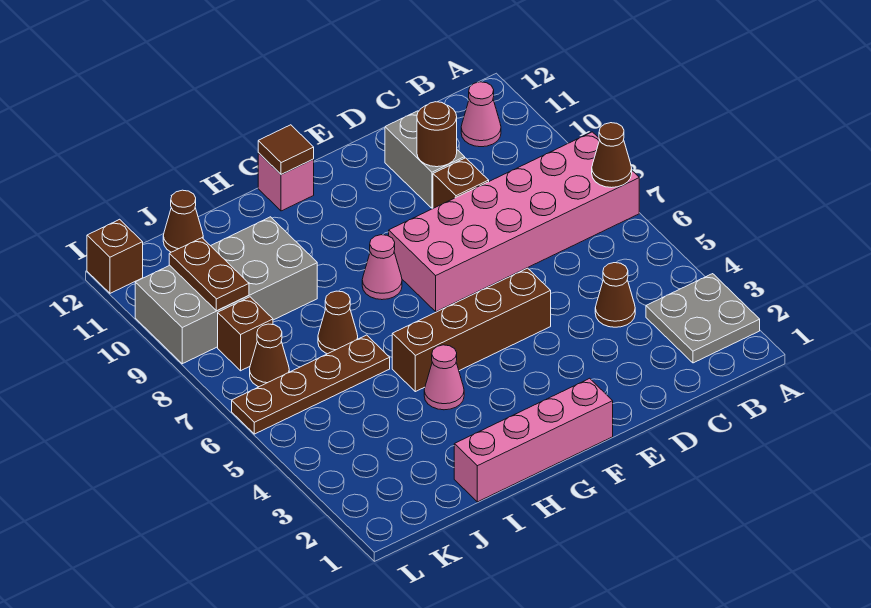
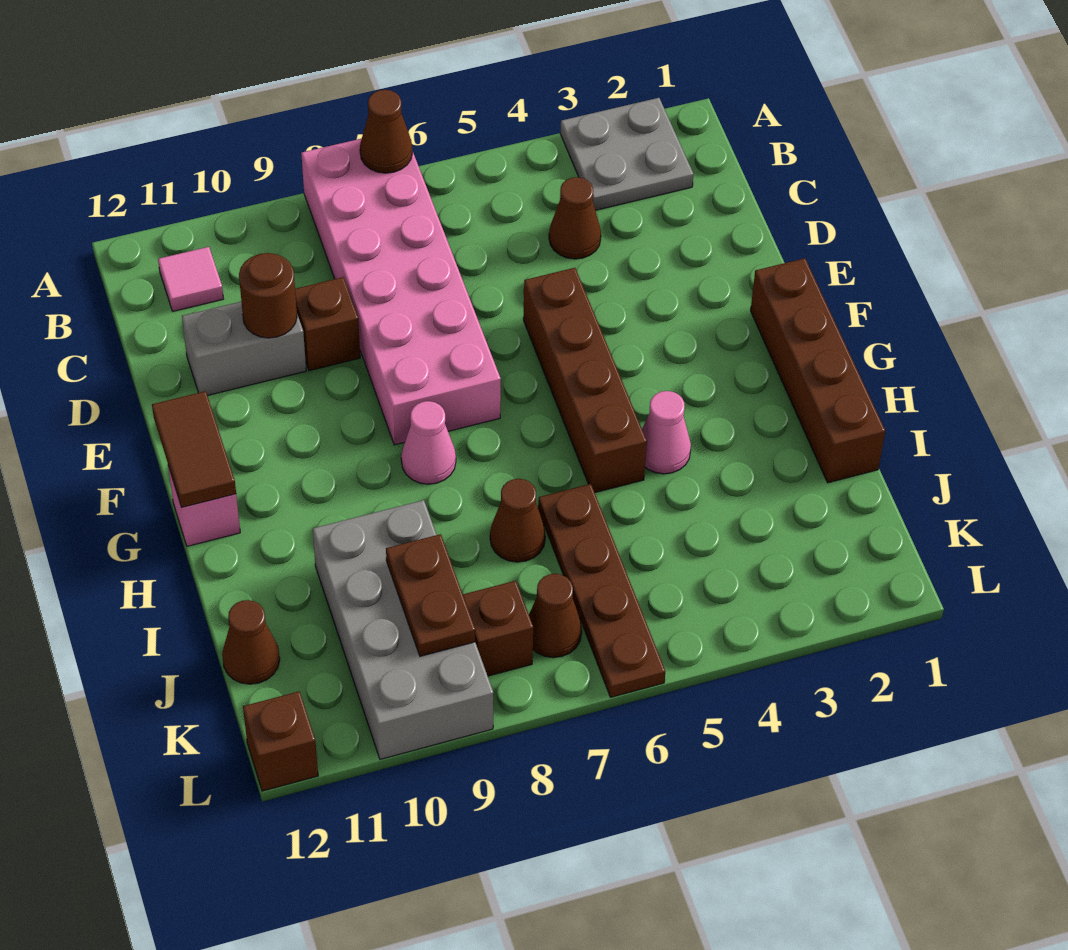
pink cone B11 level 1 -> pink tile B11 level 1
pink brick F1:I1 level 1 -> brown brick F1:I1 level 1
brown tile G12 level 2 -> brown tile F12:G12 level 2
brown plate K9:K10 level 2 -> brown plate J9:K9 level 2

